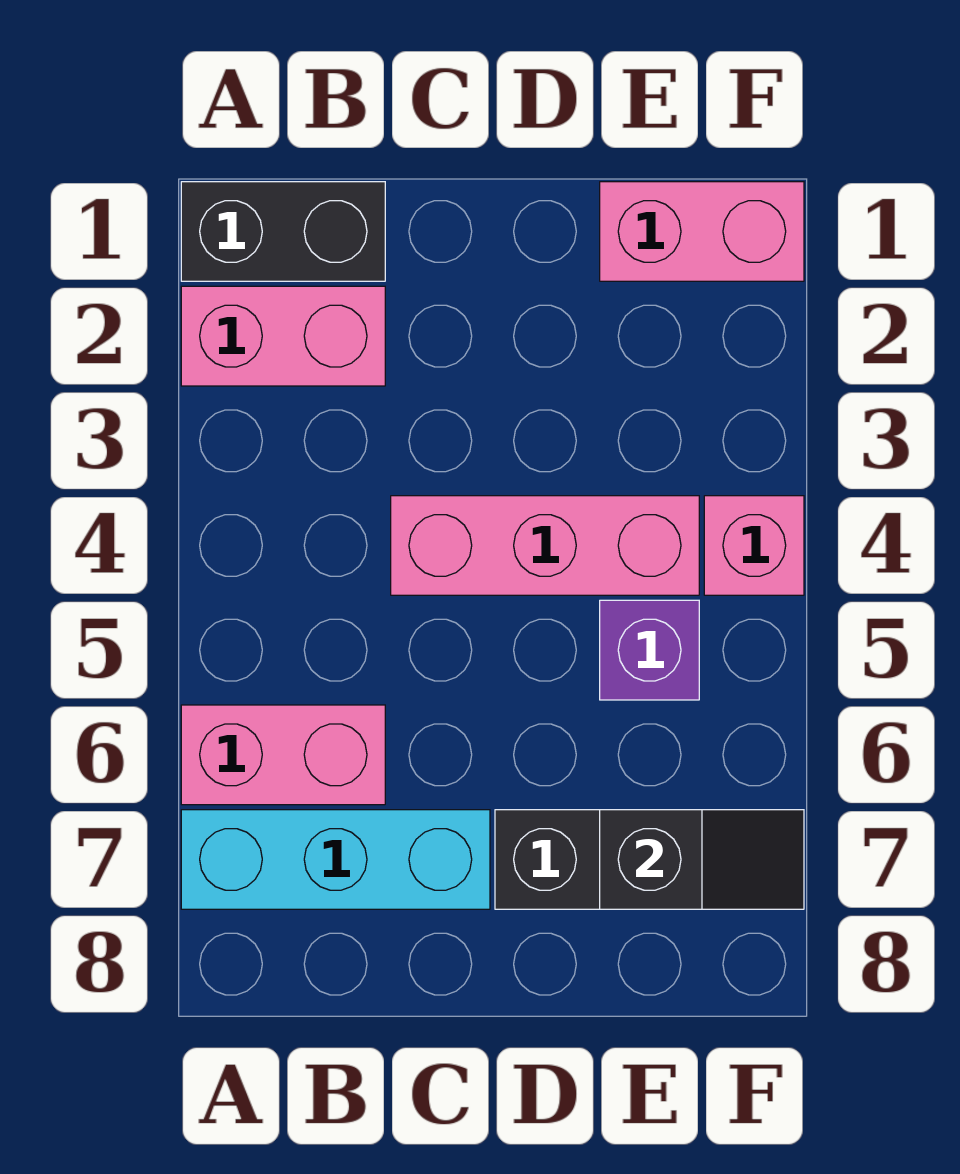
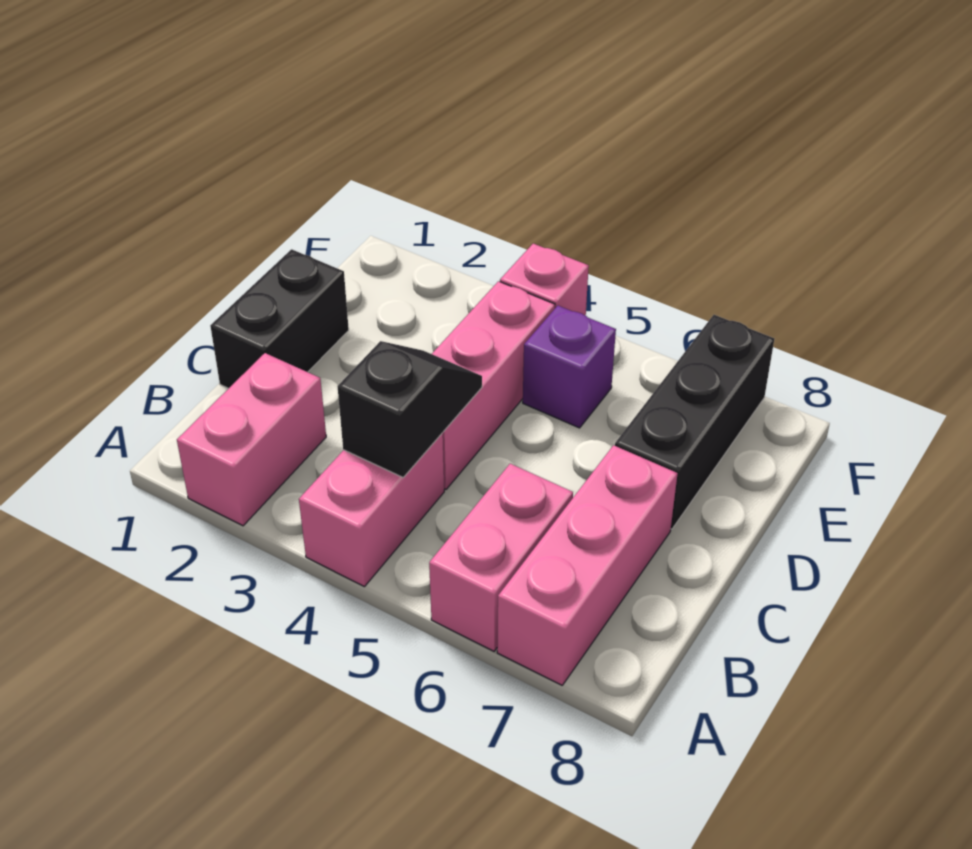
black brick A1:B1 level 1 -> black brick C1:D1 level 1
cyan brick A7:C7 level 1 -> pink brick A7:C7 level 1
pink brick E1:F1 level 1 -> pink brick A4:B4 level 1
black slope E7:F7 level 2 top E -> black slope B4:C4 level 2 top B

